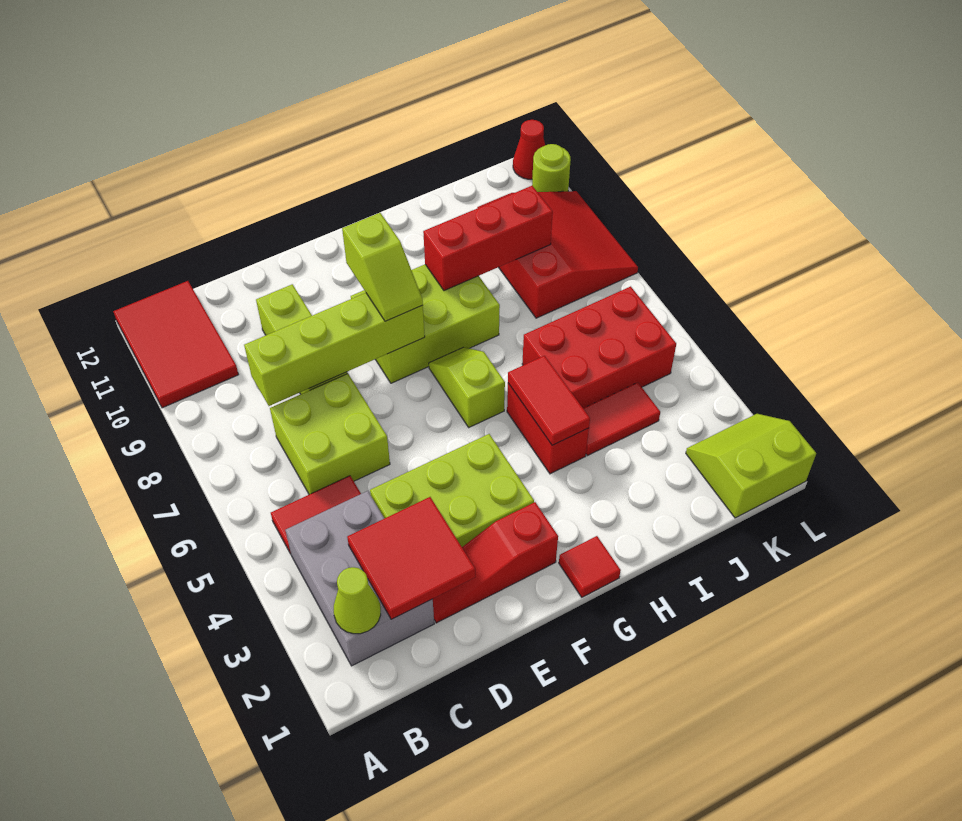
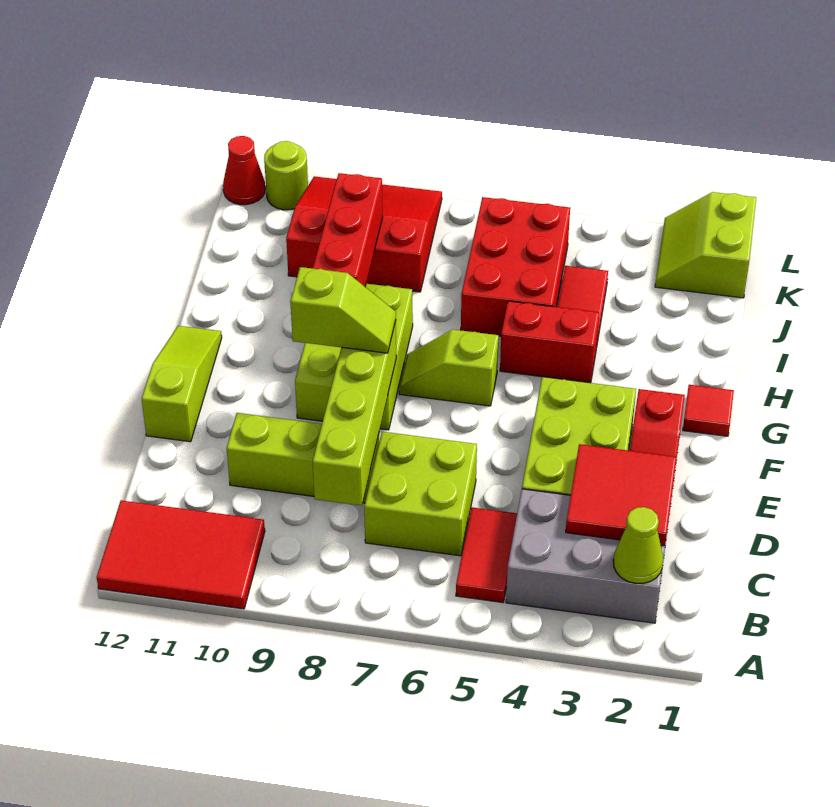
none -> lime slope E12:G12 level 1 top E
red tile H4:H5 level 2 -> none

